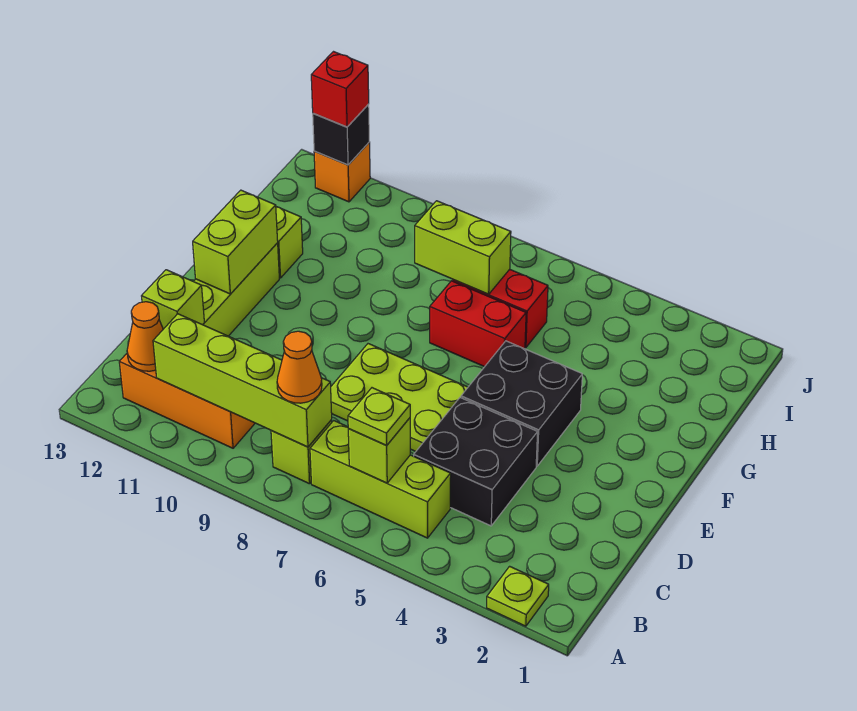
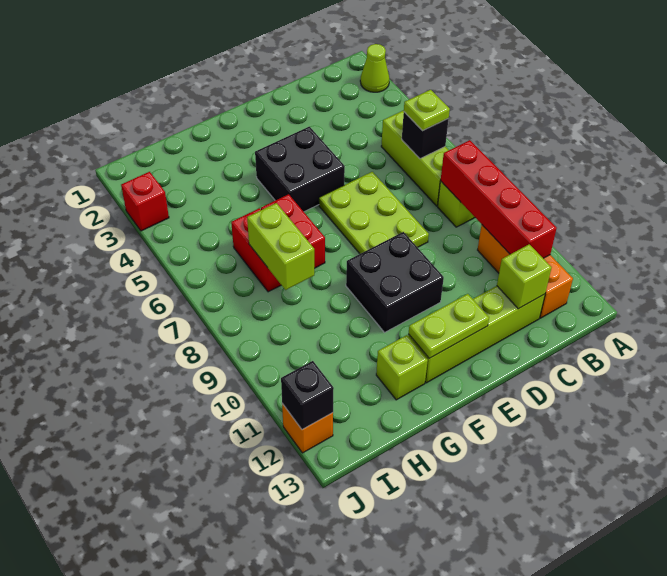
lime plate A2 level 1 -> lime cone A2 level 1
lime brick B6 level 2 -> black brick B6 level 2
lime brick B8:B11 level 2 -> red brick B8:B11 level 2
orange cone B8 level 3 -> none
orange cone B12 level 2 -> none
black brick C4:D5 level 1 -> black brick E9:F10 level 1
lime brick E12:F12 level 2 -> lime plate E12:F12 level 2
red brick J12 level 3 -> red brick J3 level 1

